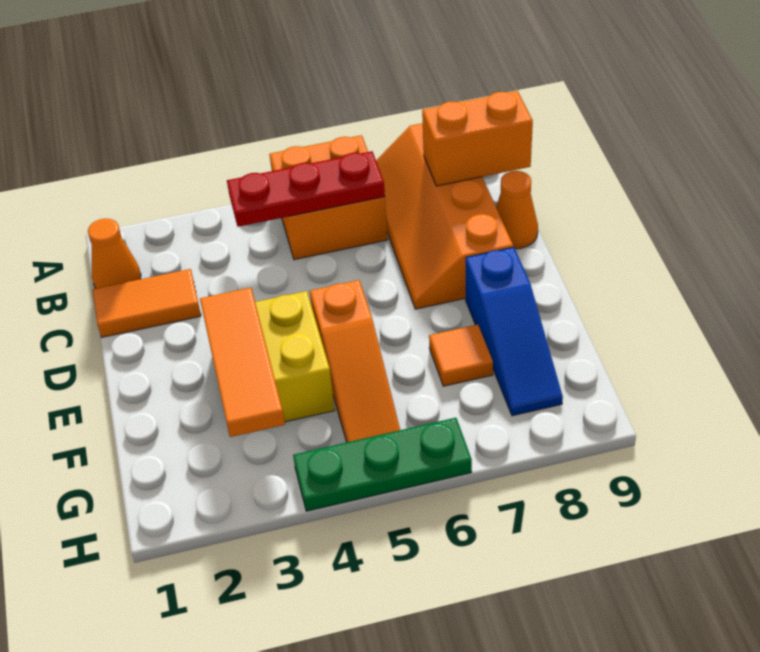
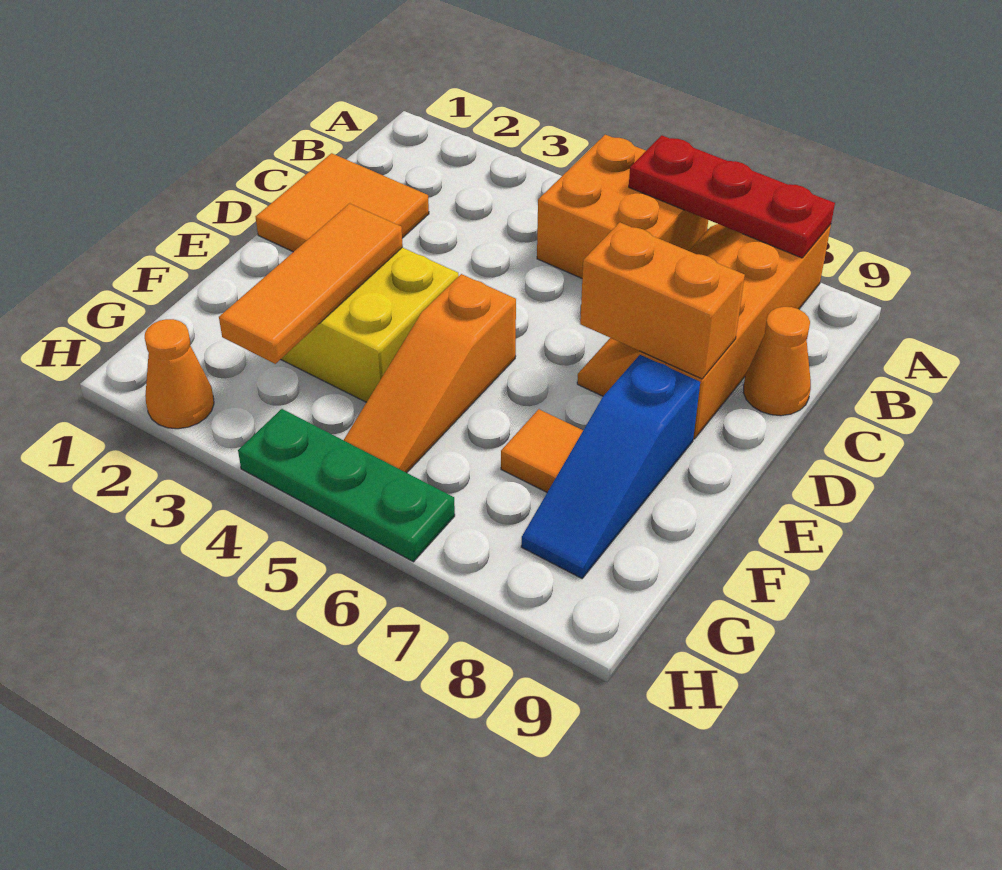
orange cone B1 level 1 -> orange cone H2 level 1
red plate B4:B6 level 2 -> red plate A6:A8 level 2
orange brick B8:B9 level 2 -> orange brick D7:D8 level 2
orange tile C1:C2 level 1 -> orange tile C1:D2 level 1

